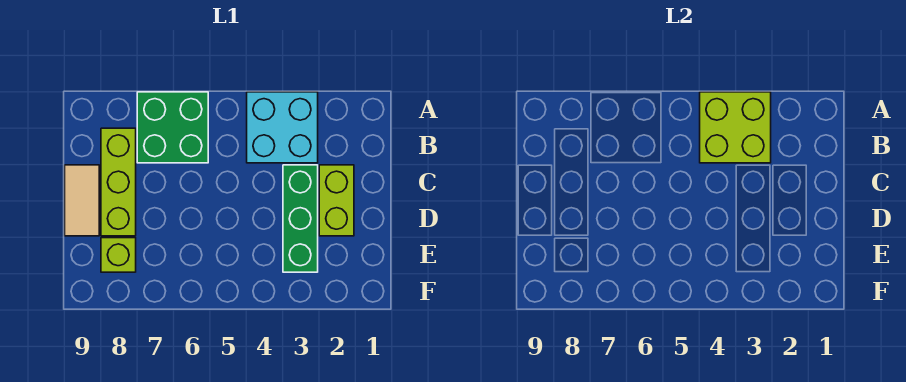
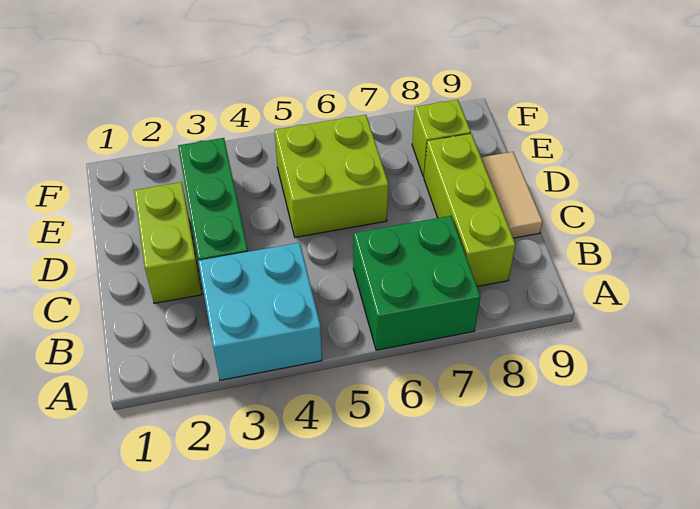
lime brick A3:B4 level 2 -> lime brick D5:E6 level 1

